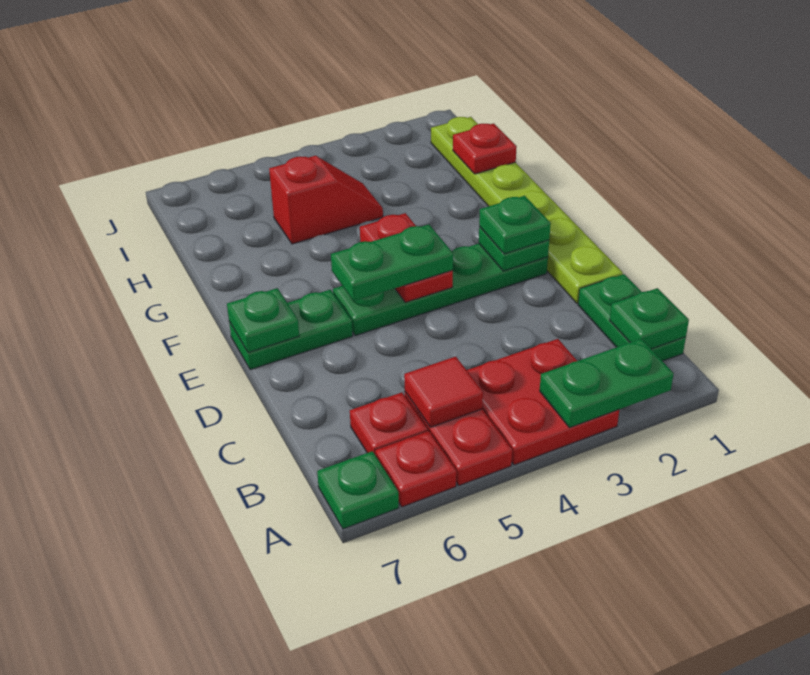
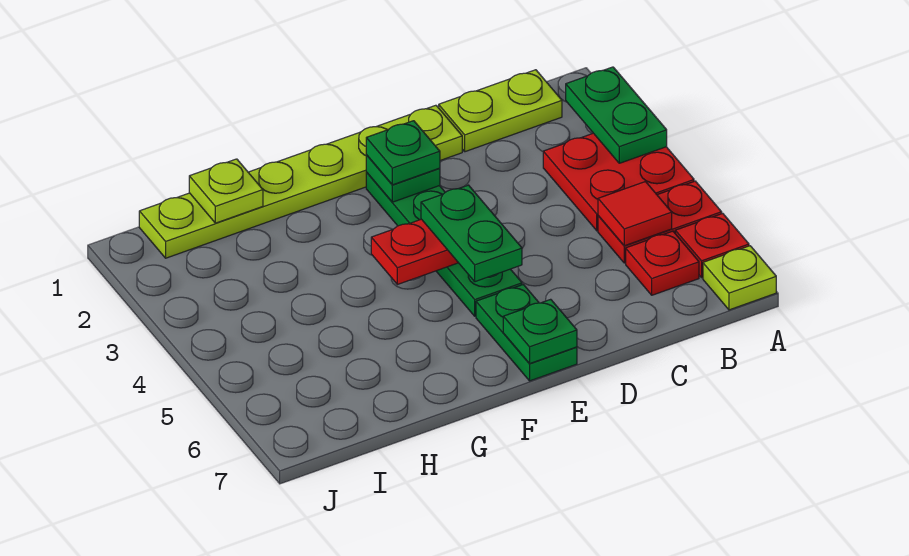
green plate A7 level 1 -> lime plate A7 level 1
green plate B1:C1 level 1 -> lime plate B1:C1 level 1
green plate B1 level 2 -> none
red plate H1 level 2 -> lime plate H1 level 2
red slope H4:H5 level 1 top 5 -> none

